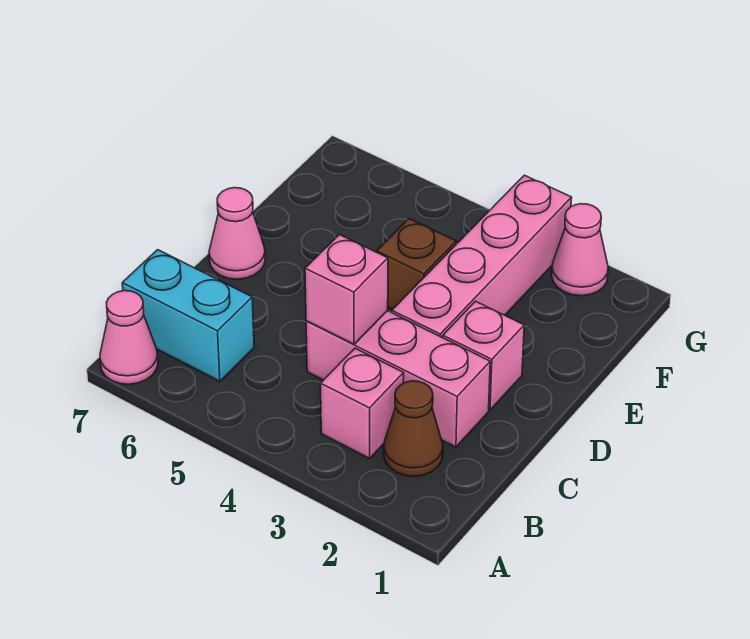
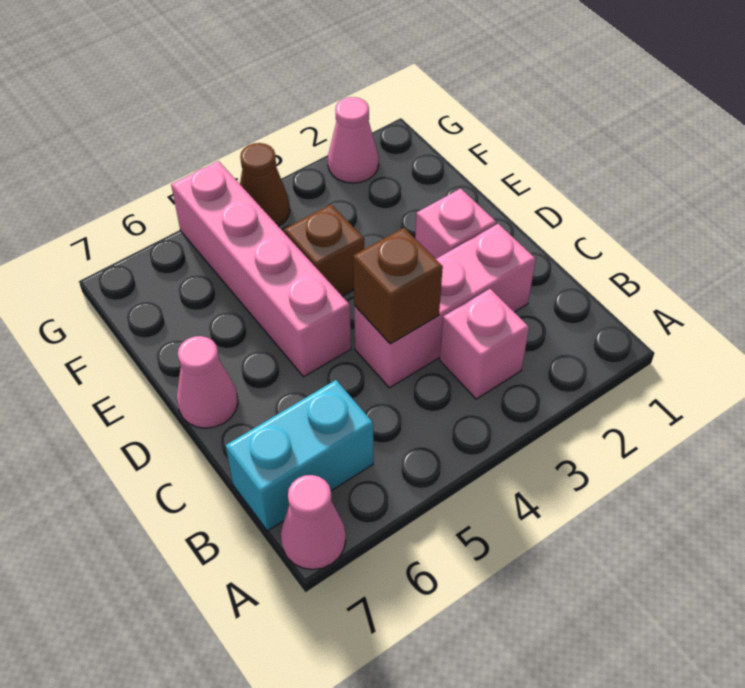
brown cone B2 level 1 -> brown cone G4 level 1
pink brick C4 level 2 -> brown brick C4 level 2
pink brick D3:G3 level 1 -> pink brick D5:G5 level 1

